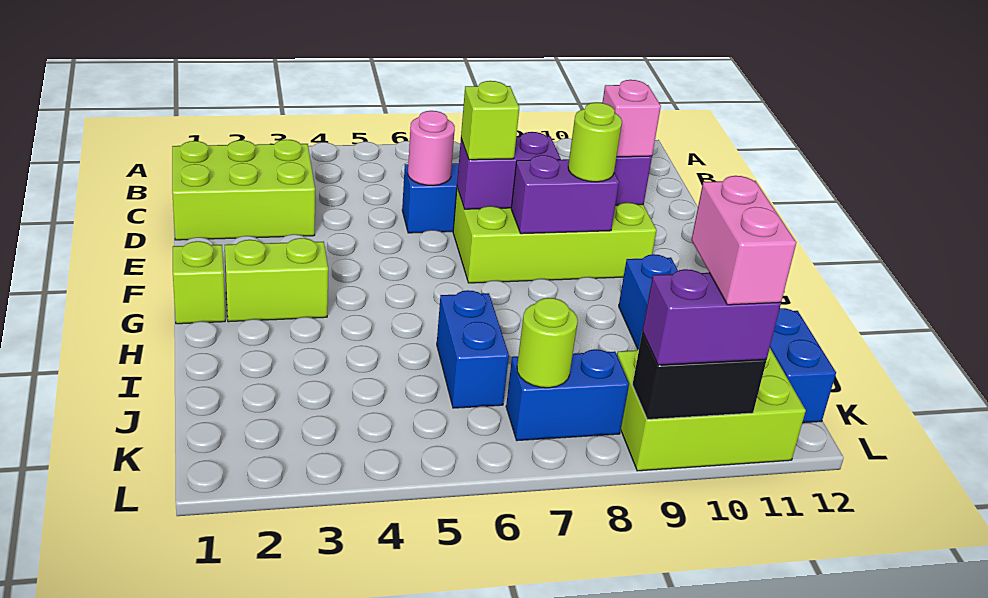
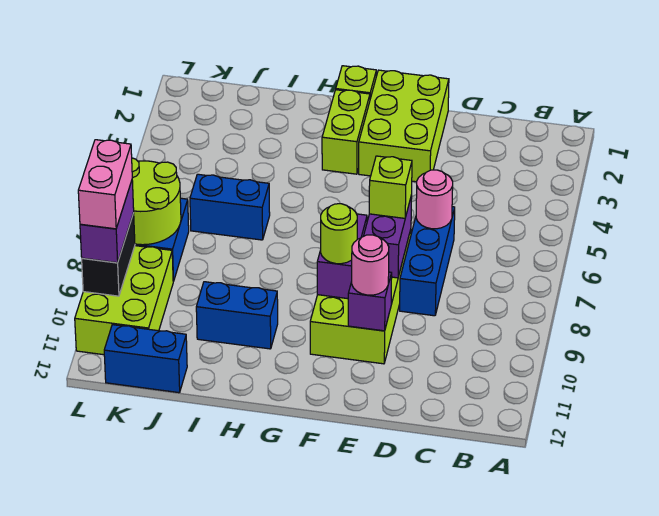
lime brick C1:D3 level 1 -> lime brick E1:F3 level 1
pink brick E10 level 3 -> pink round brick E10 level 3
lime round brick K7 level 2 -> lime round brick K7:L8 level 2
pink brick K10:L10 level 4 -> pink brick L9:L10 level 4

